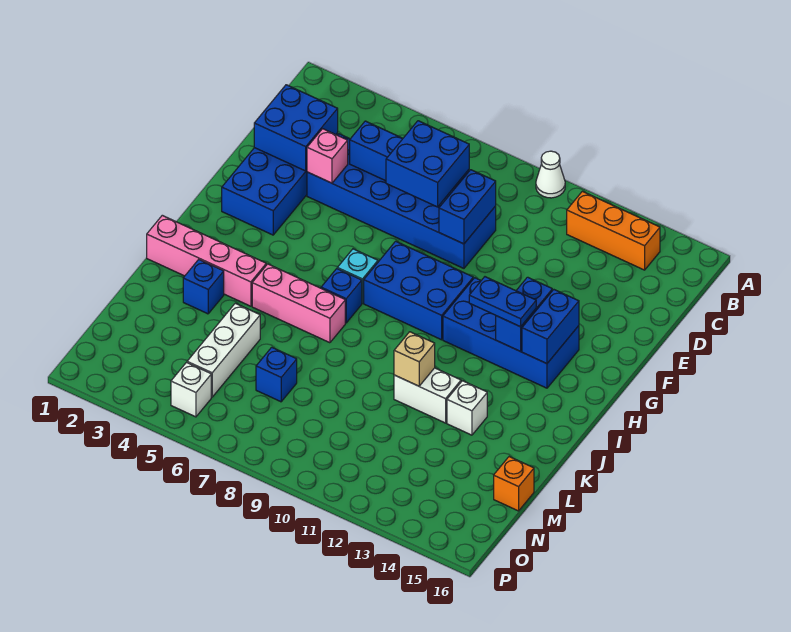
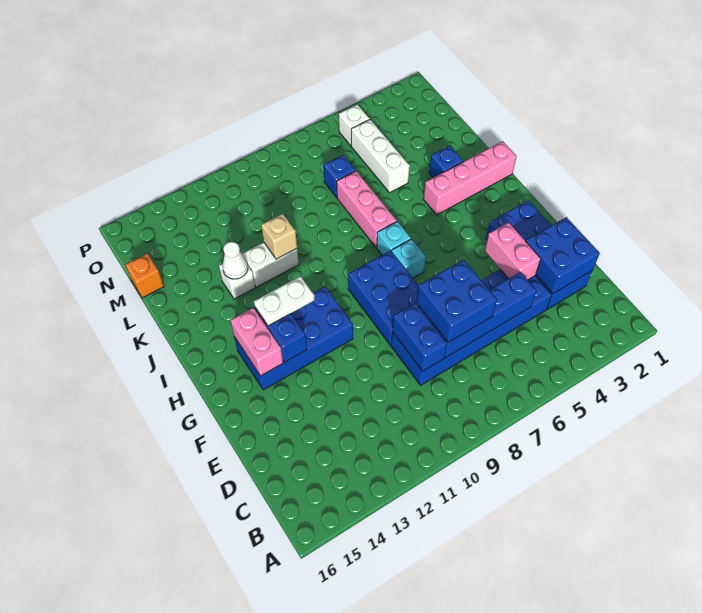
white cone A10 level 1 -> white cone K13 level 2
orange brick B12:B14 level 1 -> none
pink brick E4 level 2 -> pink brick E4:F4 level 2
blue brick G8:H10 level 1 -> blue brick F8:H9 level 1
blue brick G14:H14 level 2 -> pink brick G14:H14 level 2
blue plate H12:H13 level 3 -> white plate H12:H13 level 3
blue brick I7 level 1 -> cyan brick I7 level 1
pink brick J5:J7 level 1 -> pink brick J7:L7 level 1

